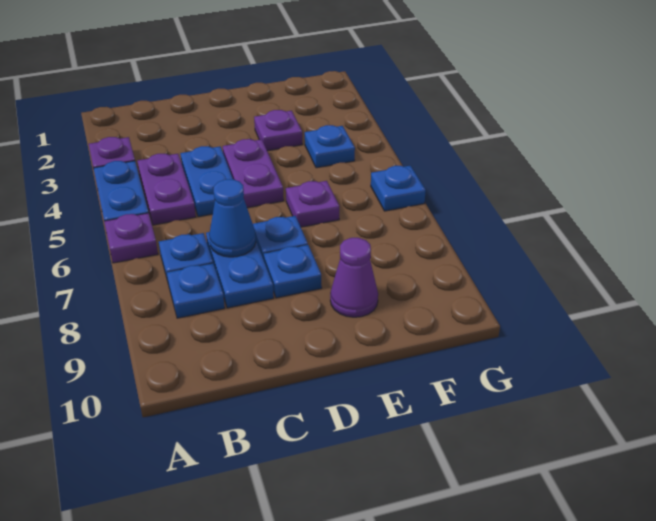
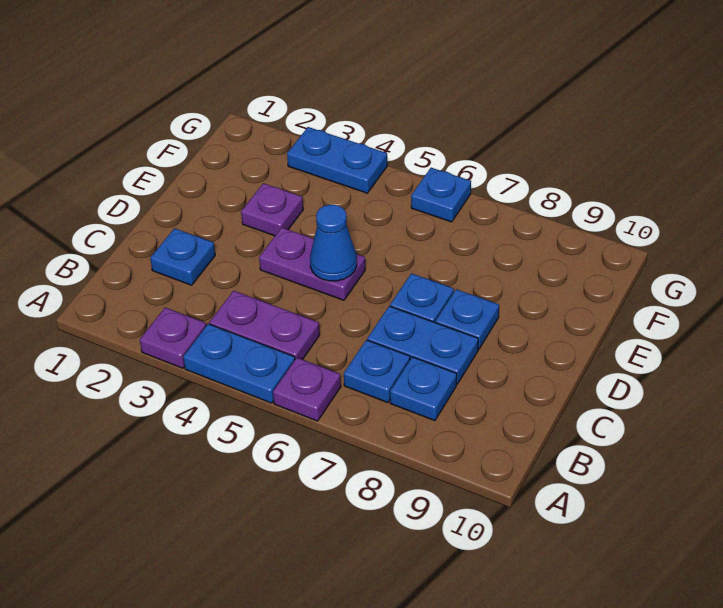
blue plate C4:C5 level 1 -> blue plate G3:G4 level 1
blue cone C7 level 2 -> blue cone D5 level 2
purple plate E6 level 1 -> none
purple cone E9 level 1 -> none
blue plate F4 level 1 -> blue plate C2 level 1

